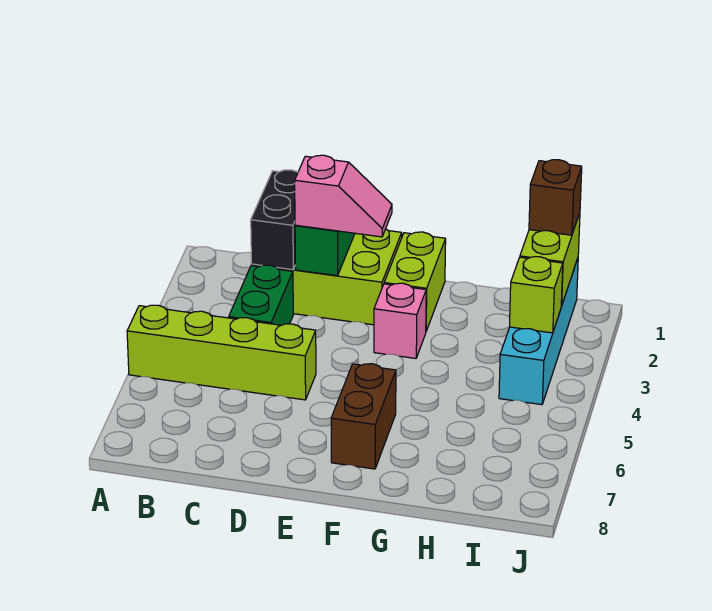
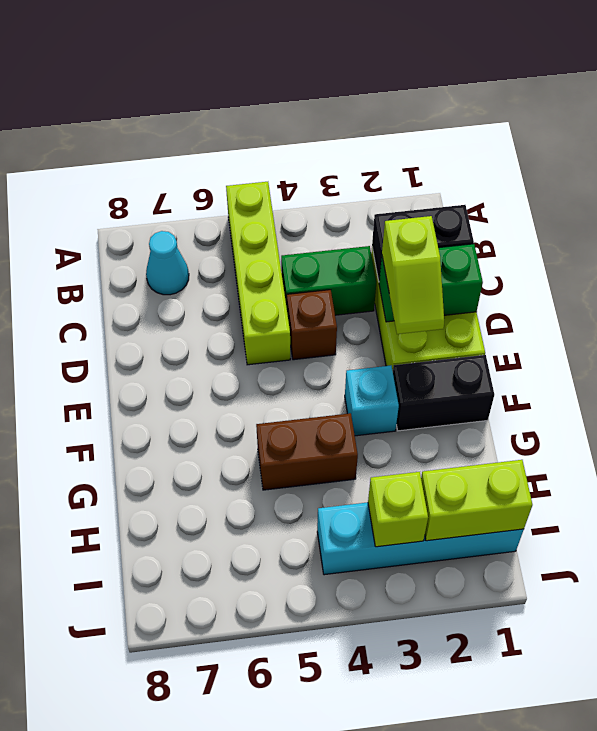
none -> cyan cone B7 level 1
pink slope D2:E2 level 3 top D -> lime slope D2:E2 level 3 top D
lime brick F1:F2 level 1 -> black brick F1:F2 level 1
pink brick F3 level 1 -> cyan brick F3 level 1
brown brick F6:F7 level 1 -> brown brick G4:G5 level 1
brown brick I1 level 3 -> brown brick D4 level 1

